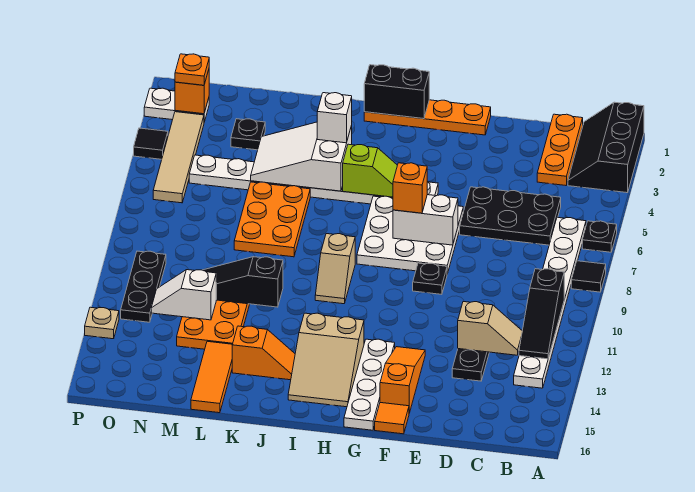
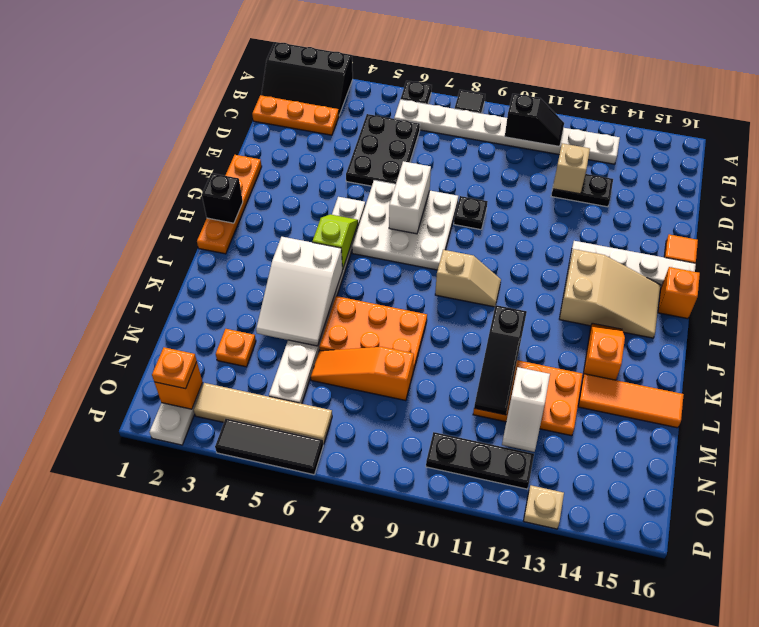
black slope B10:B12 level 2 top 10 -> black slope B10:B11 level 2 top 10
orange slope F13:F15 level 1 top 15 -> orange slope M6:M8 level 1 top 8
orange brick G7 level 3 -> orange brick H16 level 1
black brick H1:I1 level 2 -> black brick H1 level 2
white brick J4 level 3 -> none
black plate M3 level 1 -> orange plate M3 level 1
black tile P4 level 1 -> black tile P4:P6 level 1

